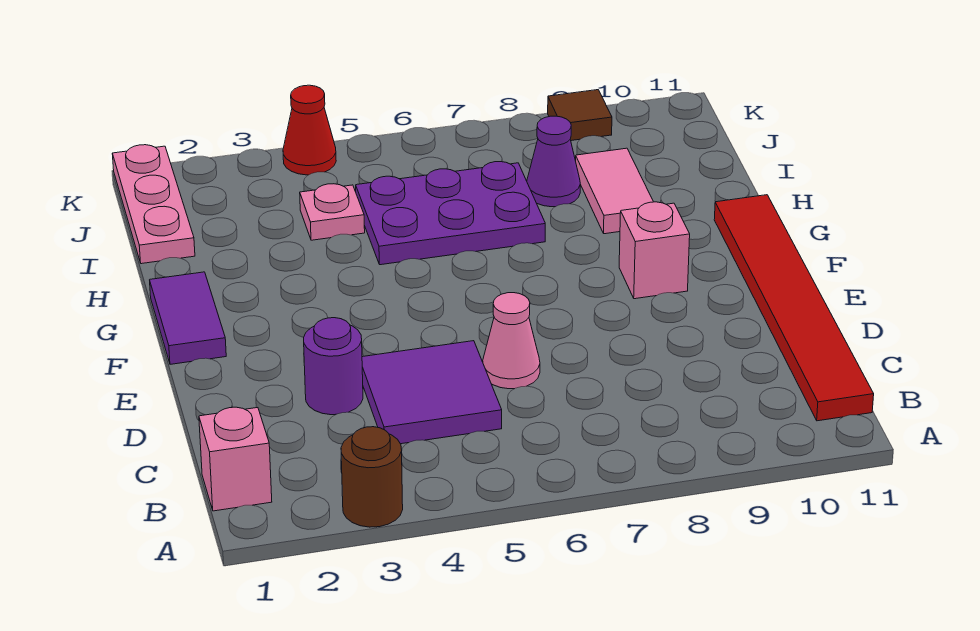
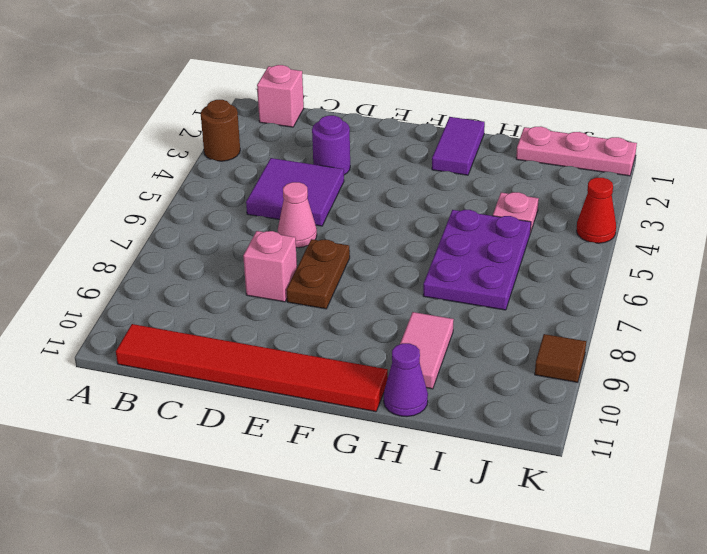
none -> brown plate E7:E8 level 1
purple tile F1:G1 level 1 -> purple tile G1:G2 level 1
pink brick F9 level 1 -> pink brick D8 level 1
pink tile H9:I9 level 1 -> pink tile H9:H10 level 1
purple cone I8 level 1 -> purple cone H11 level 1

